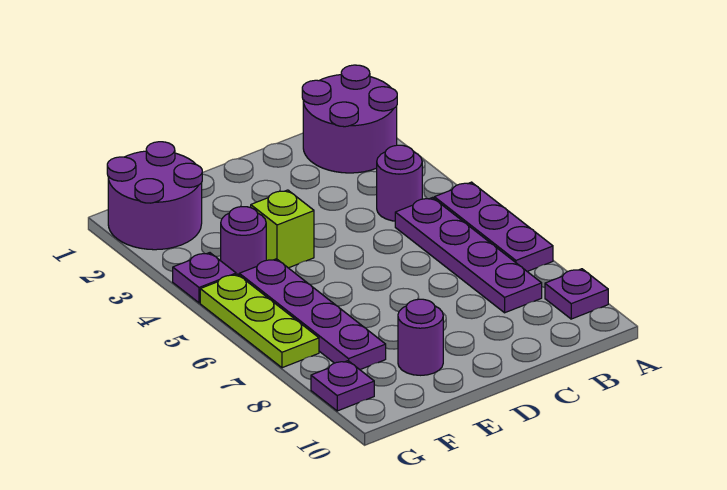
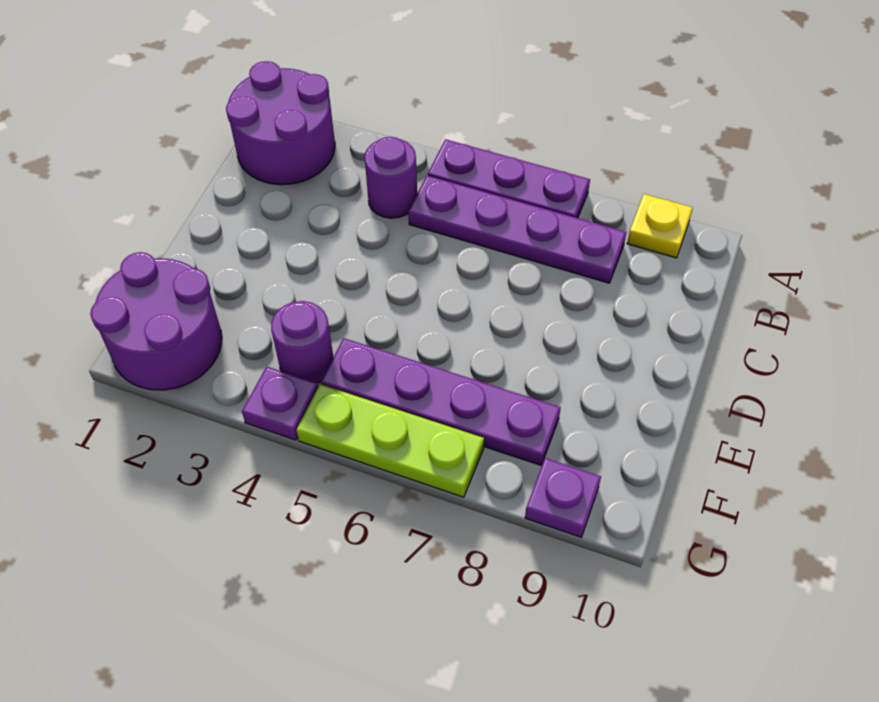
purple plate A9 level 1 -> yellow plate A9 level 1
lime brick E4 level 1 -> none
purple round brick E9 level 1 -> none

